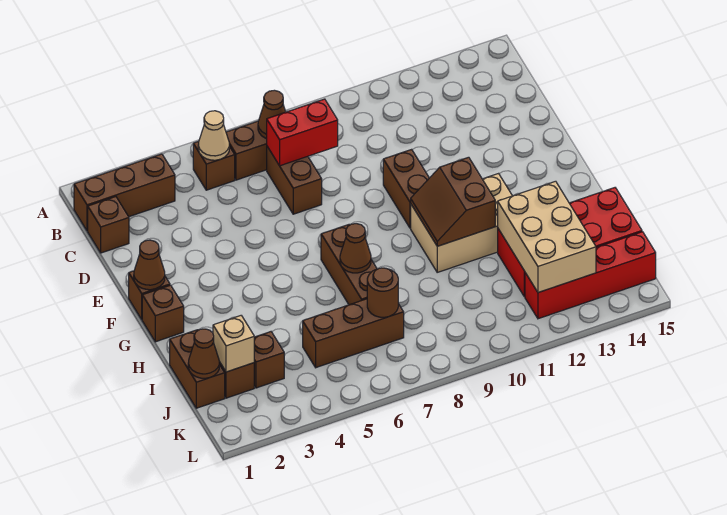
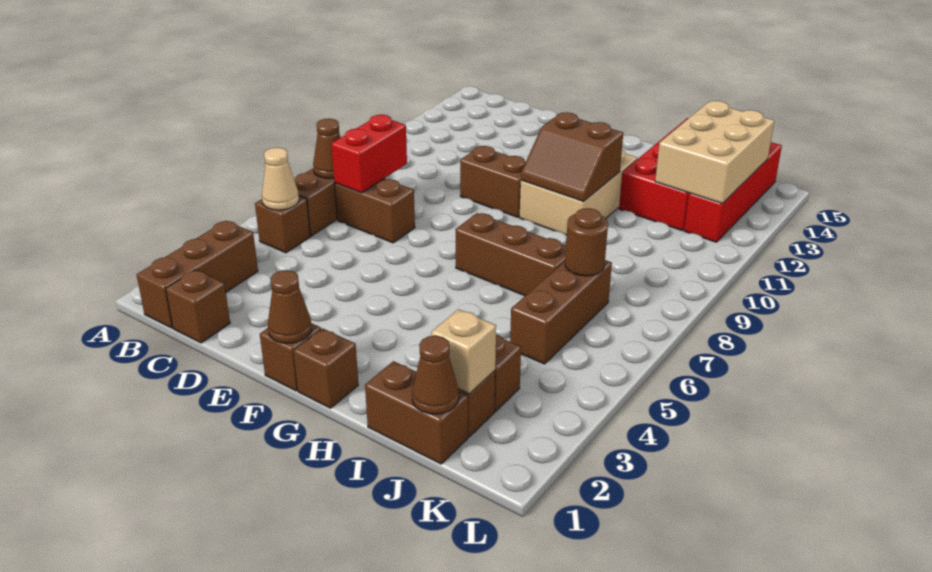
brown cone H7 level 2 -> none
tan brick I12:K13 level 2 -> tan brick J12:K14 level 2

